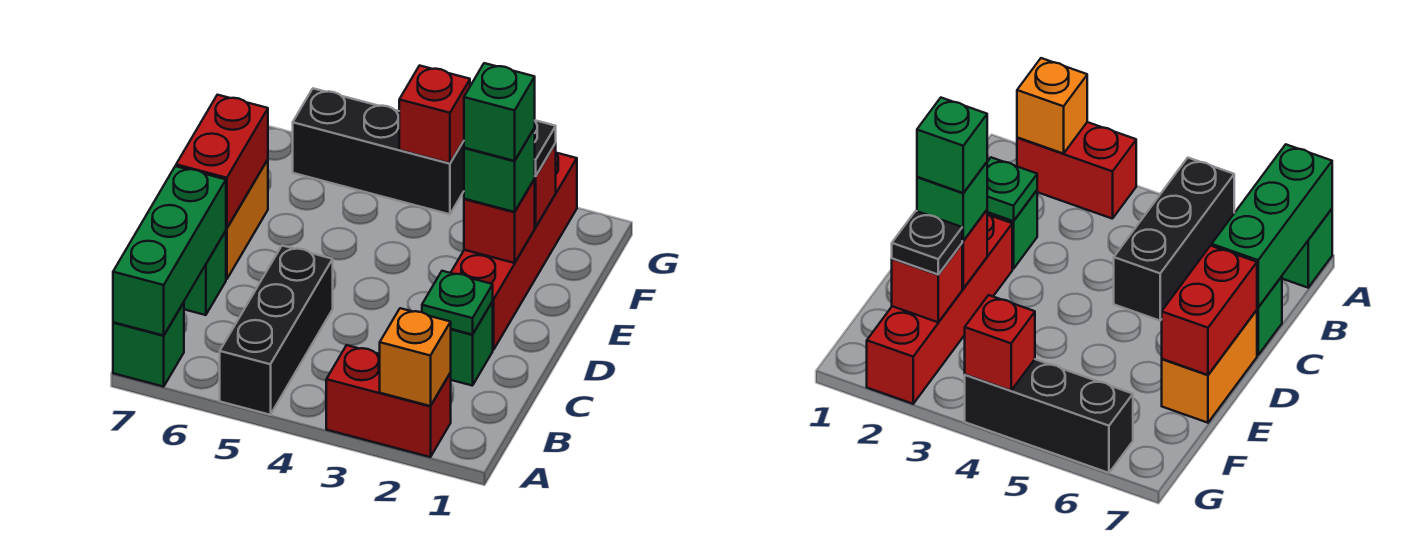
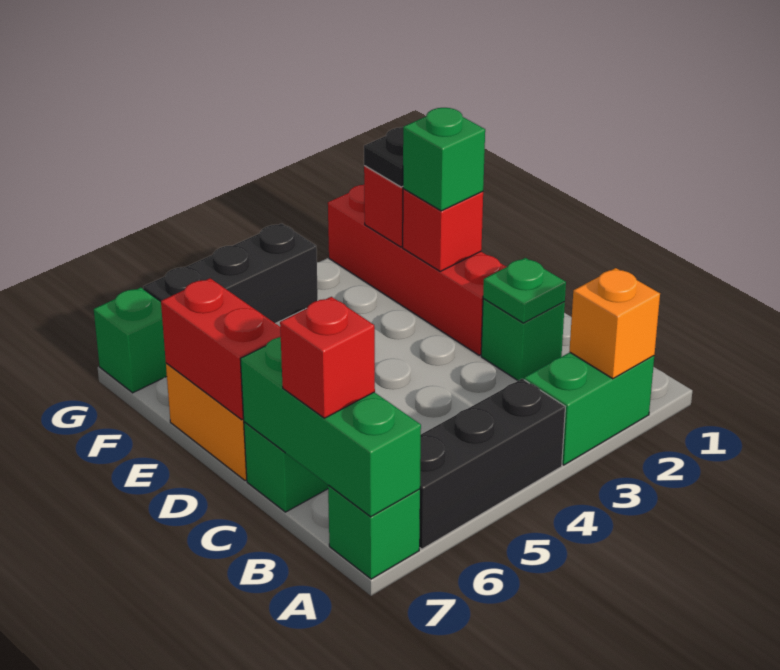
red brick A2:A3 level 1 -> green brick A2:A3 level 1
black brick A5:C5 level 1 -> black brick A4:A6 level 1
green brick E2 level 4 -> green brick G7 level 1
red brick G4 level 2 -> red brick B7 level 3

